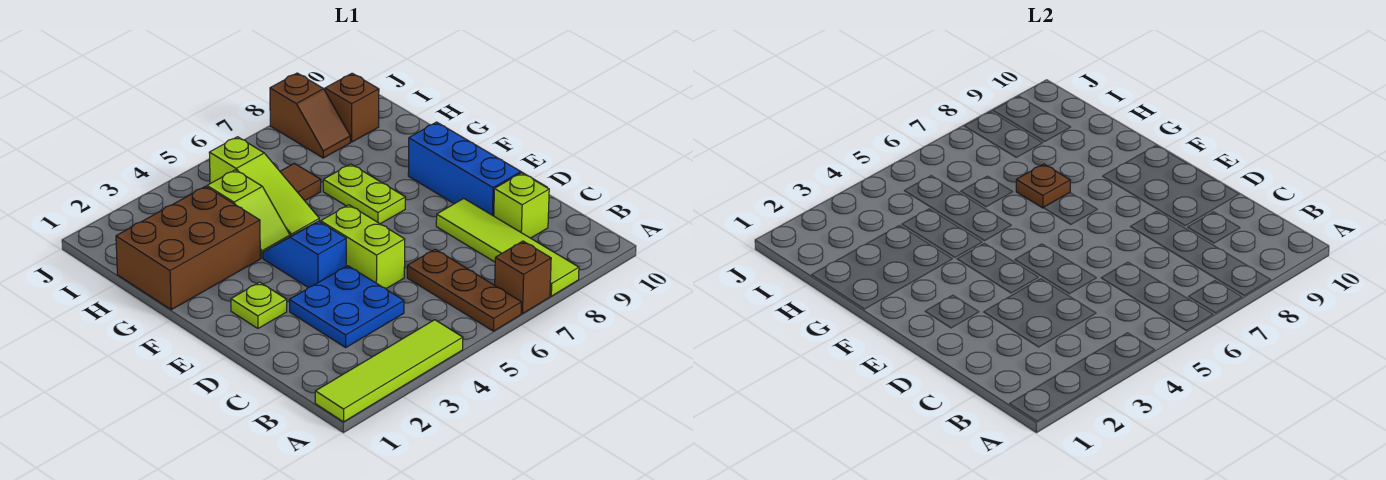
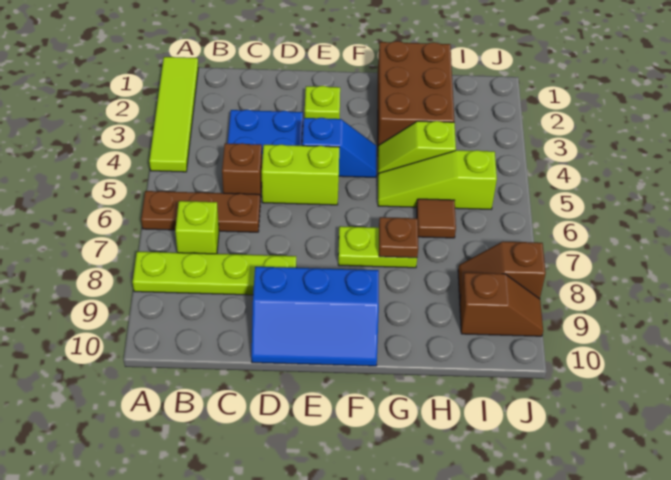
brown brick A7 level 1 -> brown brick C5 level 1
lime tile A8:D8 level 1 -> lime plate A8:D8 level 1
lime brick C9 level 1 -> lime brick B7 level 1

